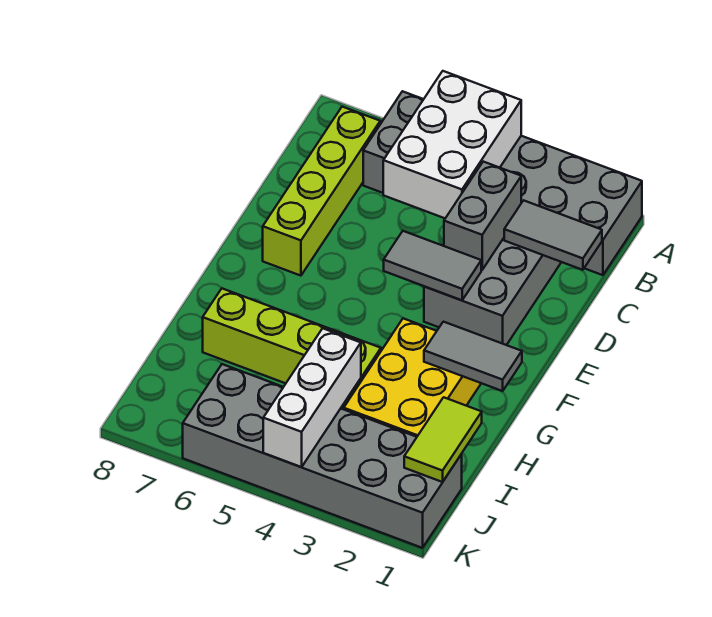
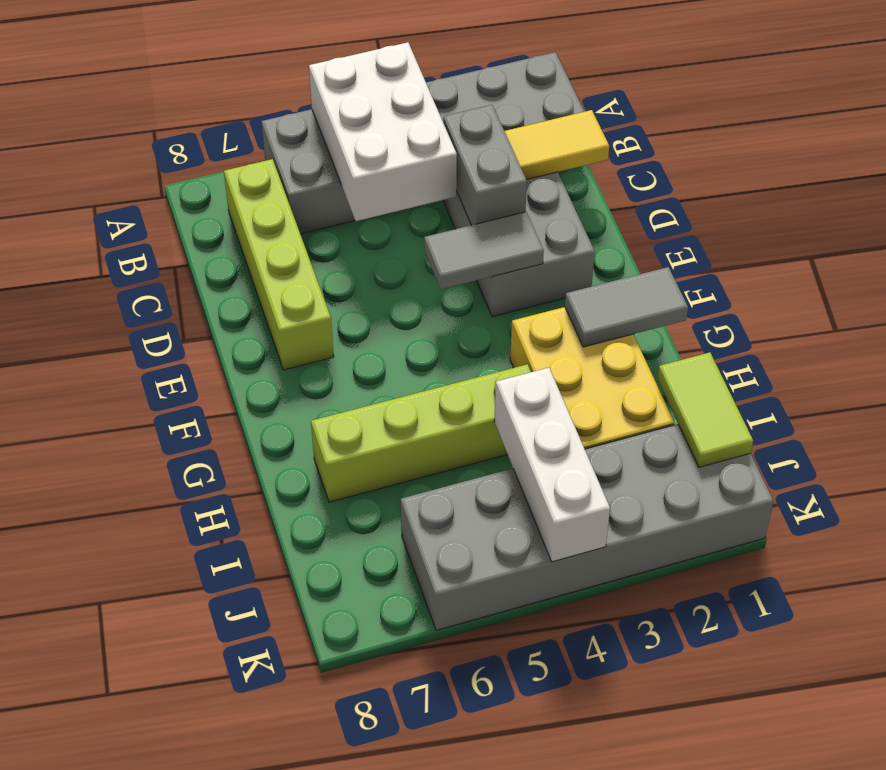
grey tile C1:C2 level 2 -> yellow tile C1:C2 level 2

